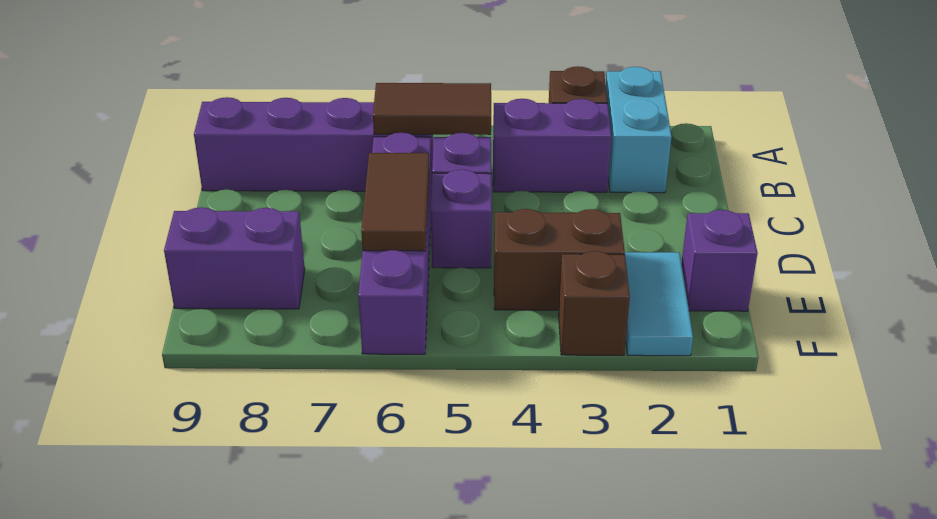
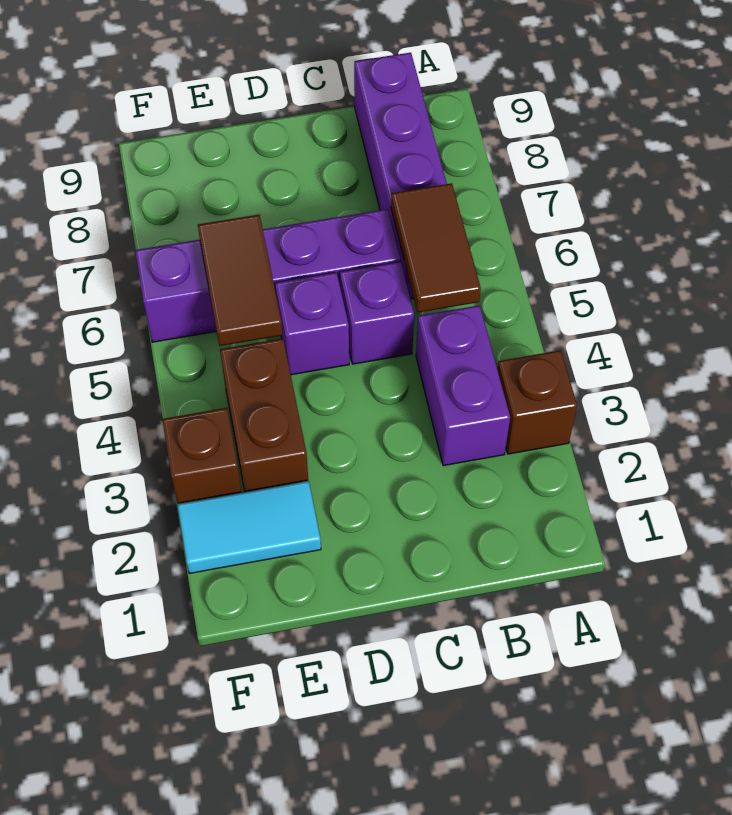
cyan brick A2:B2 level 1 -> none
brown tile D6:E6 level 2 -> brown tile E5:E6 level 2
purple brick E1 level 1 -> none
purple brick E8:E9 level 1 -> none

